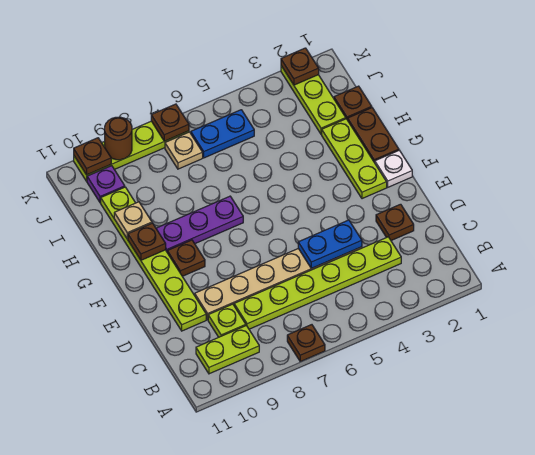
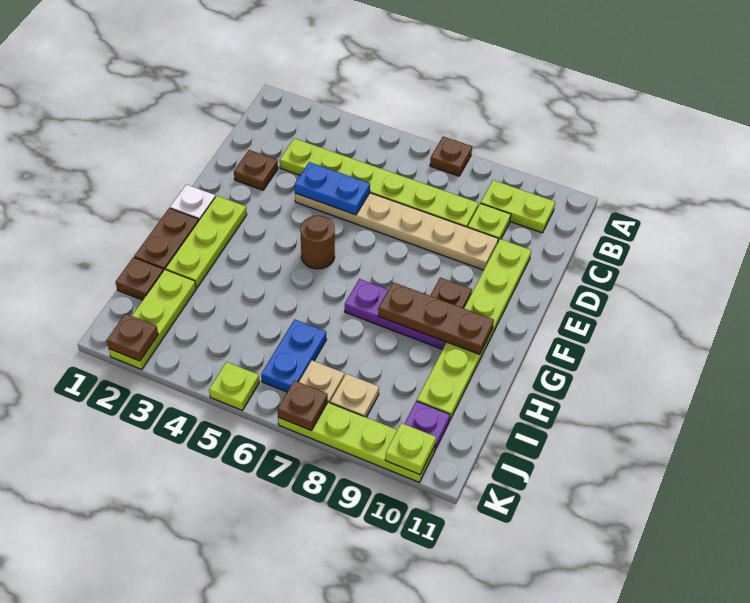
brown plate G10 level 2 -> brown plate G8:G10 level 2
tan plate H10 level 2 -> tan plate J8 level 1
blue plate J5:J6 level 1 -> blue plate I6:J6 level 1
none -> lime plate K5 level 1
brown round brick K9 level 2 -> brown round brick F5 level 1
brown plate K10 level 2 -> lime plate K10 level 2

